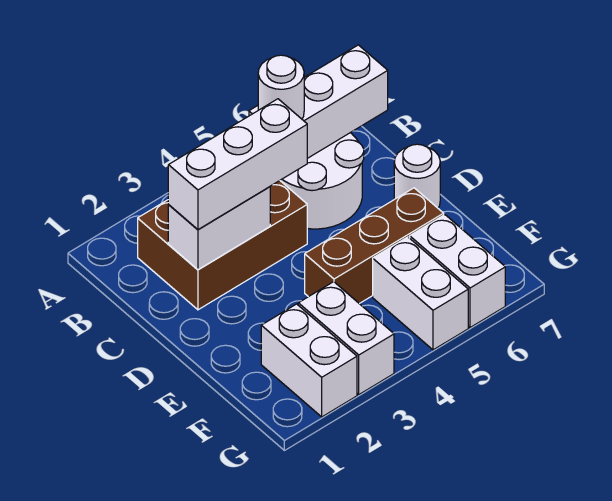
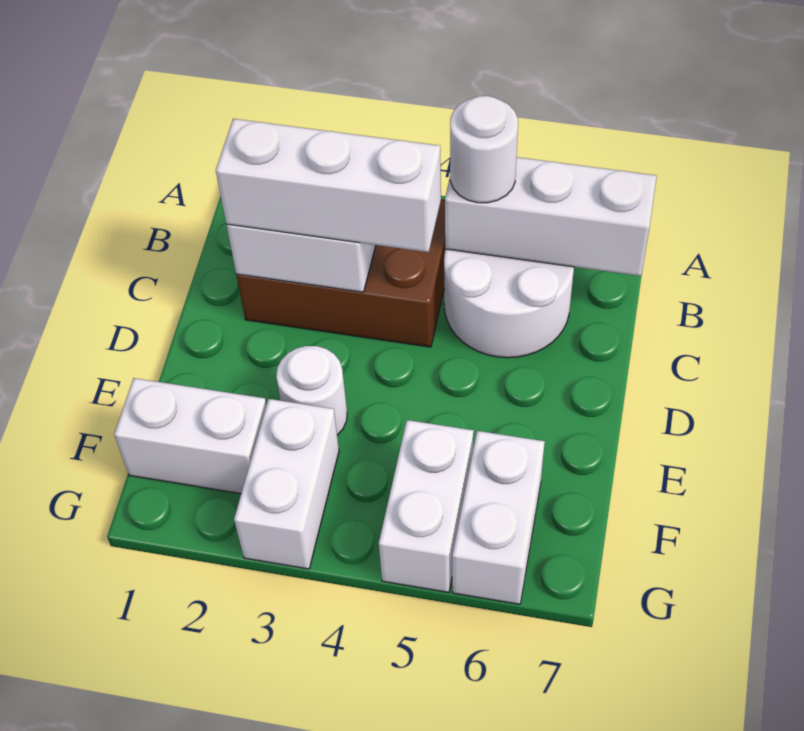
white round brick D7 level 1 -> white round brick E3 level 1
brown brick E4:E6 level 1 -> none
white brick F2:G2 level 1 -> white brick F1:F2 level 1

